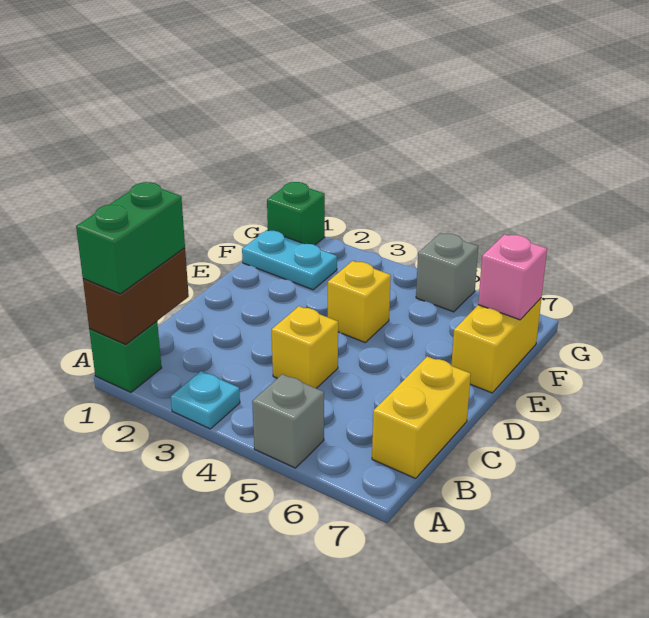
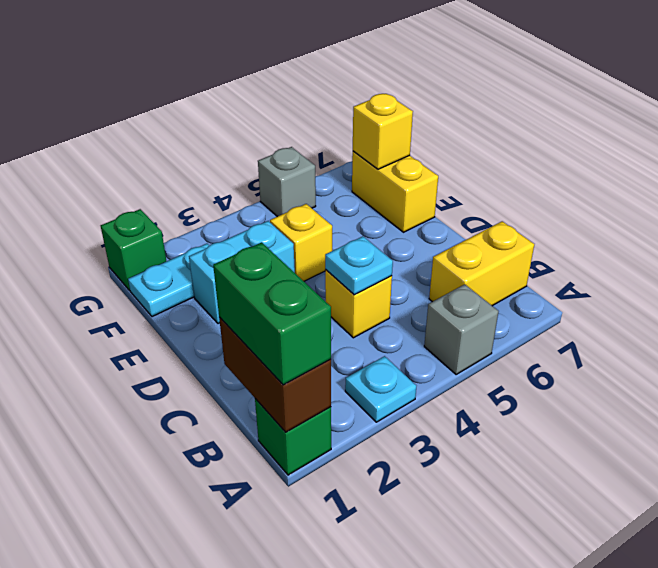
yellow brick B7:C7 level 1 -> yellow brick B6:B7 level 1
none -> cyan plate C4 level 2
none -> cyan brick E2:E3 level 1
pink brick F7 level 2 -> yellow brick F7 level 2

